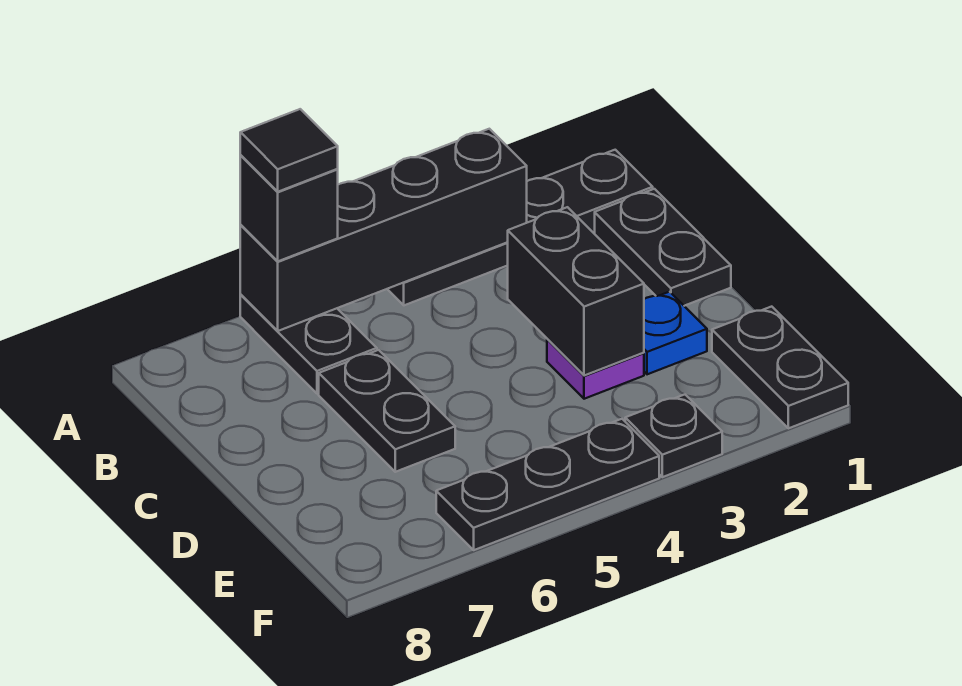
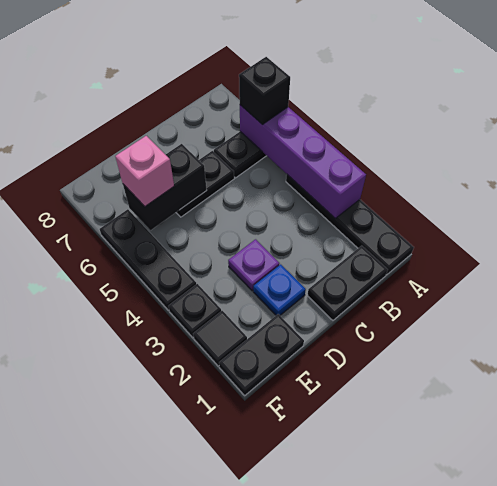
black brick A3:A6 level 2 -> purple brick A3:A6 level 2
black tile A6 level 4 -> black tile F2 level 1
black brick C3:D3 level 2 -> black brick D6:E6 level 2
none -> pink brick E6 level 3

